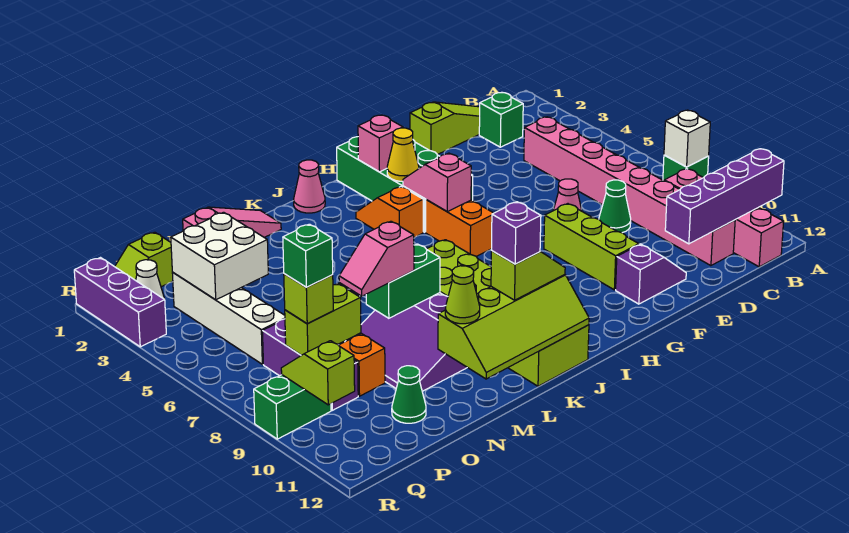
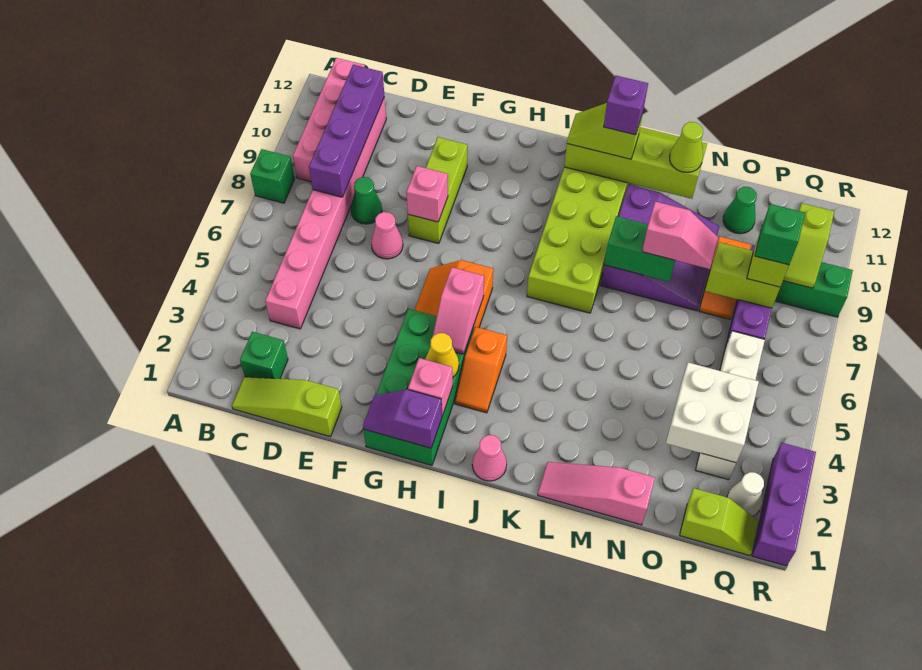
white brick A8 level 2 -> none
purple brick A11:D11 level 2 -> purple brick C8:C11 level 2
purple slope E11:F11 level 1 top F -> purple slope G1:H1 level 2 top H
none -> pink brick F8 level 2

